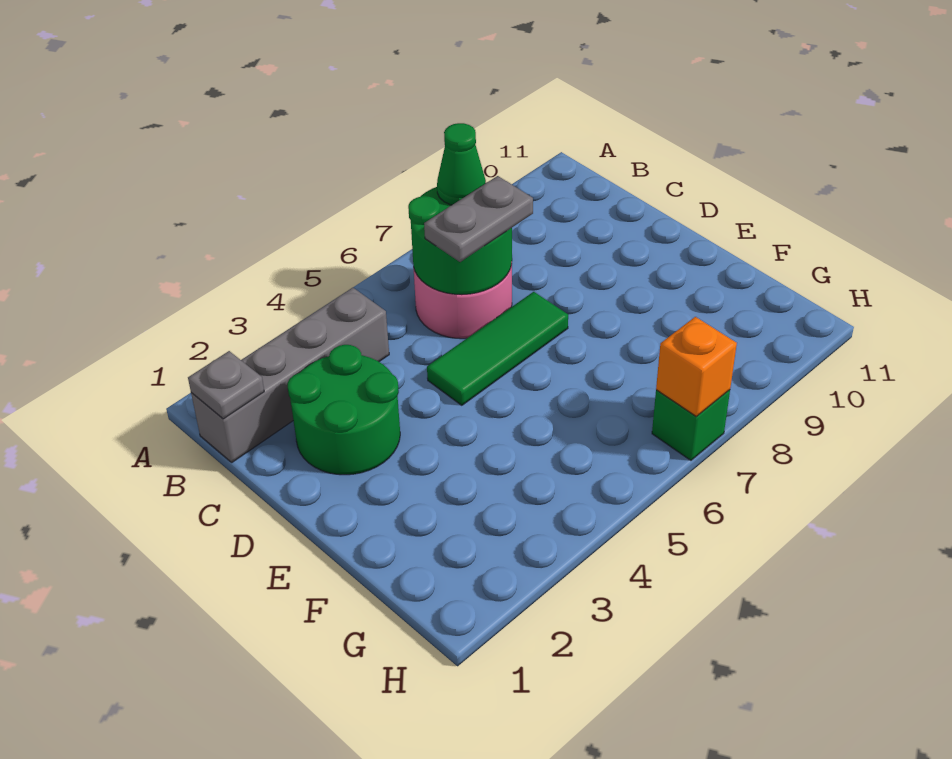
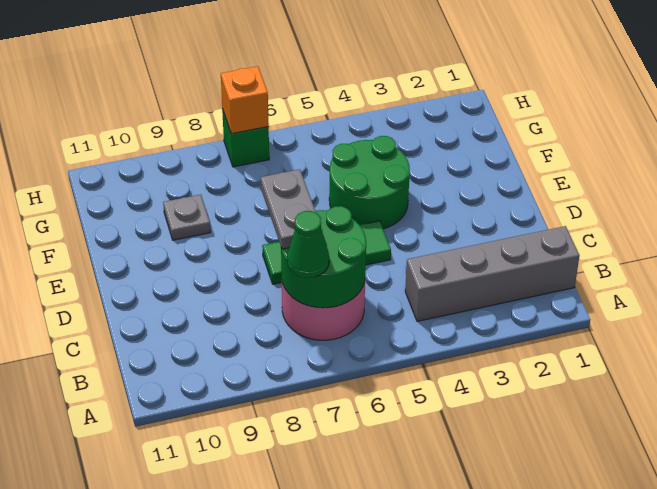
grey plate B1 level 2 -> grey plate F9 level 1
green round brick C2:D3 level 1 -> green round brick E4:F5 level 1
grey plate C6:C7 level 3 -> grey plate C7:D7 level 3

